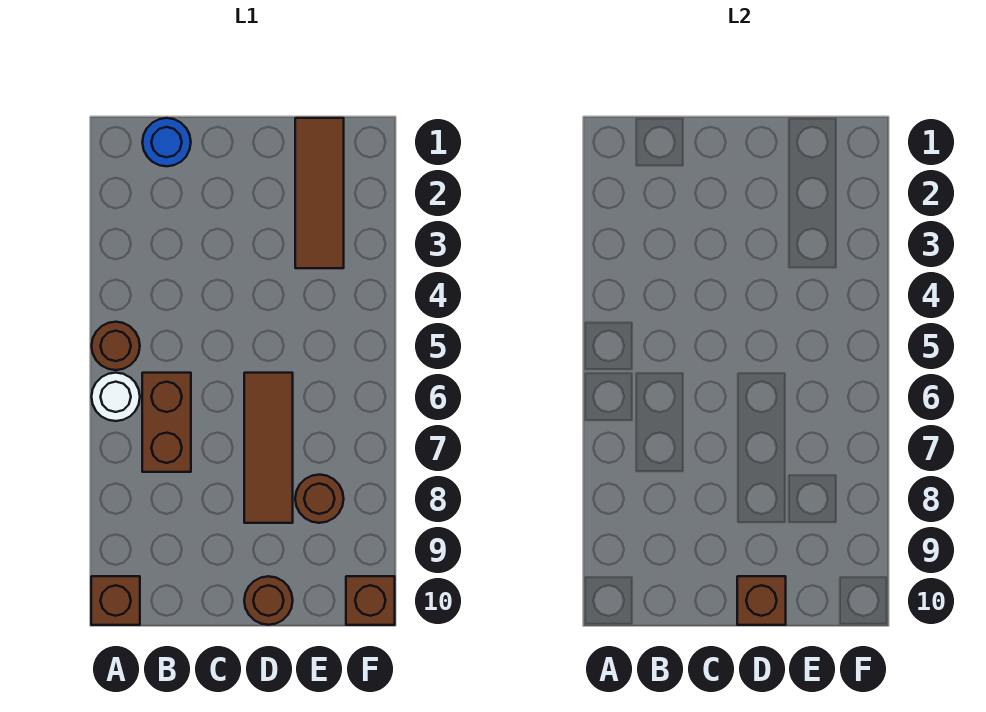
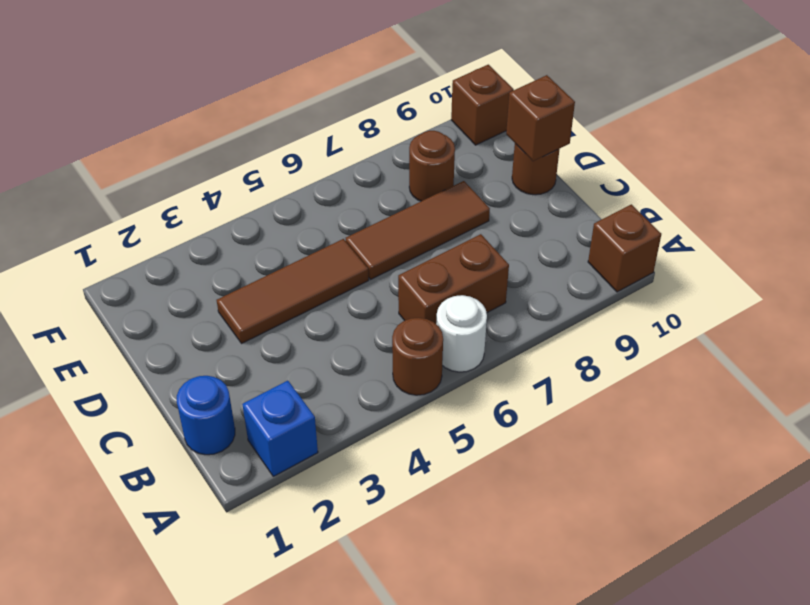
none -> blue brick A2 level 1
brown tile E1:E3 level 1 -> brown tile D3:D5 level 1

